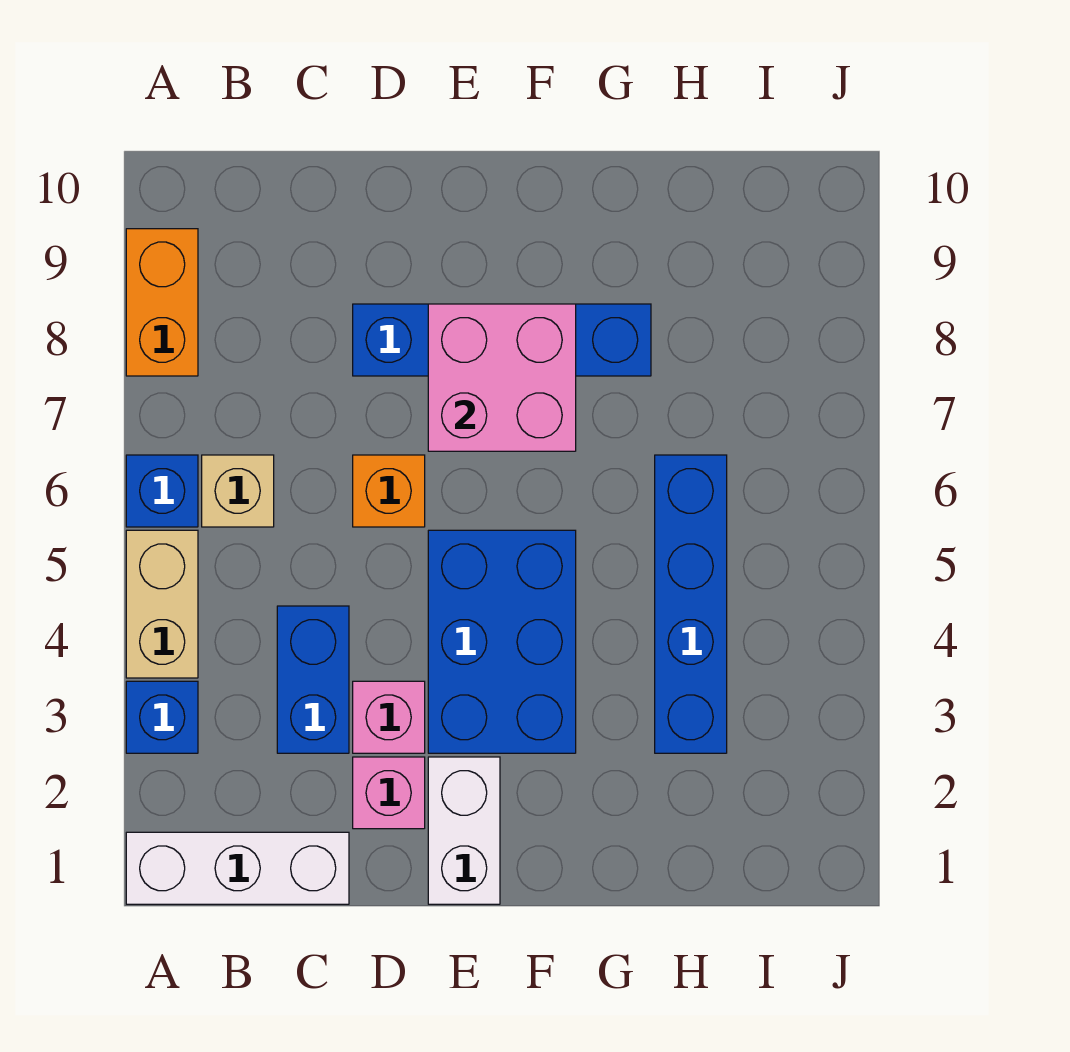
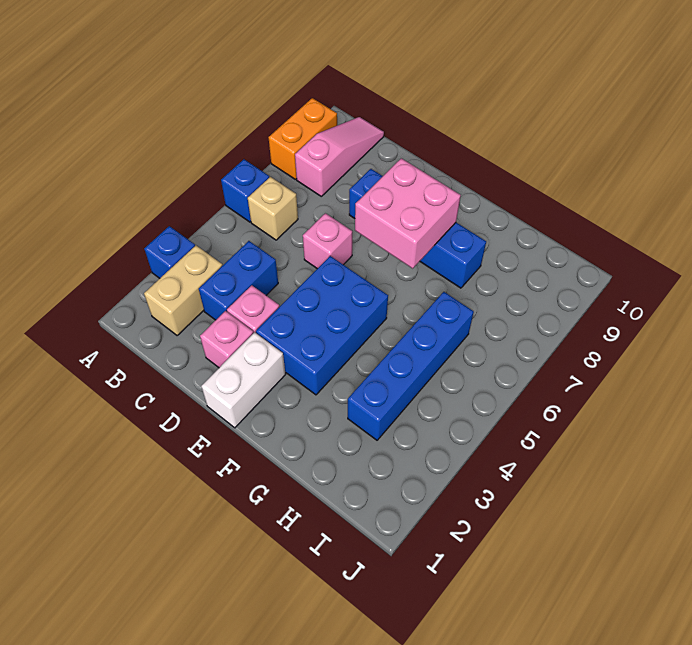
white brick A1:C1 level 1 -> none
tan brick A4:A5 level 1 -> tan brick B2:B3 level 1
none -> pink slope B8:B10 level 1 top 8
orange brick D6 level 1 -> pink brick D6 level 1

